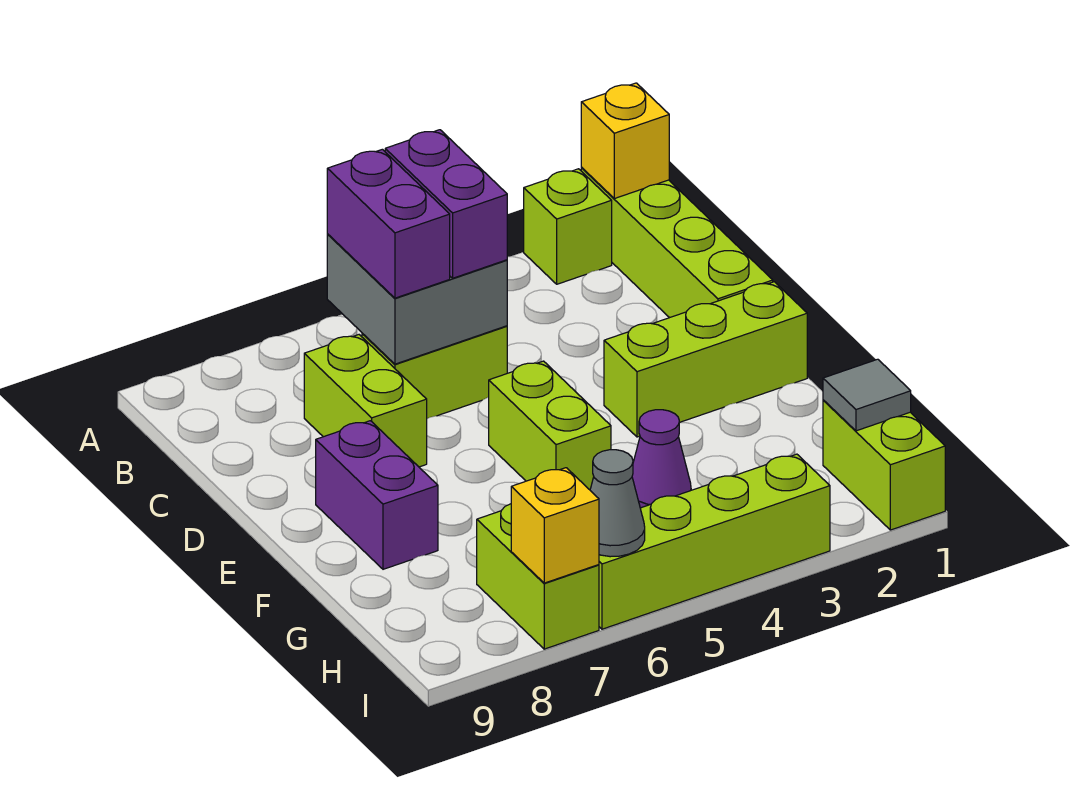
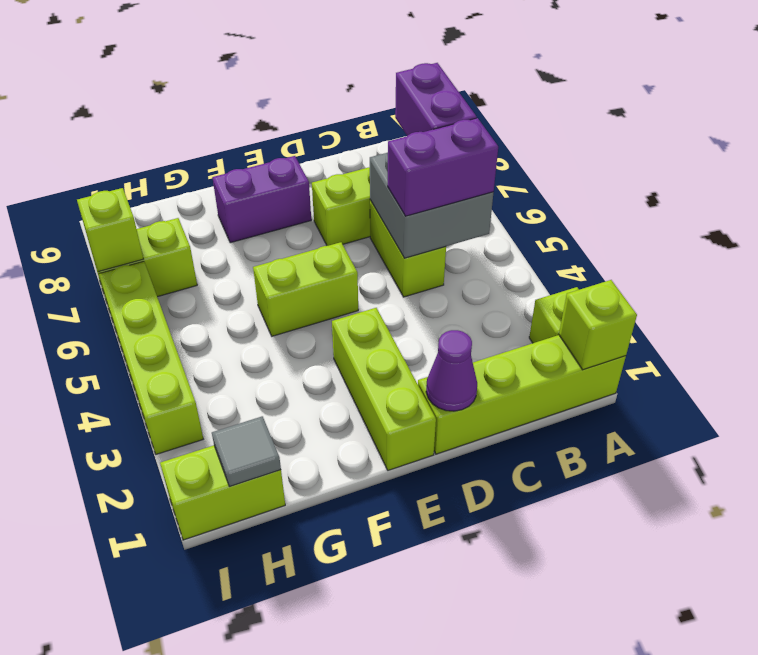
yellow brick A1 level 2 -> lime brick A1 level 2
purple brick B6:C6 level 3 -> purple brick B6:B7 level 3
purple cone G4 level 1 -> purple cone D1 level 2
grey cone I6 level 2 -> none
yellow brick I7 level 2 -> lime brick I7 level 2

